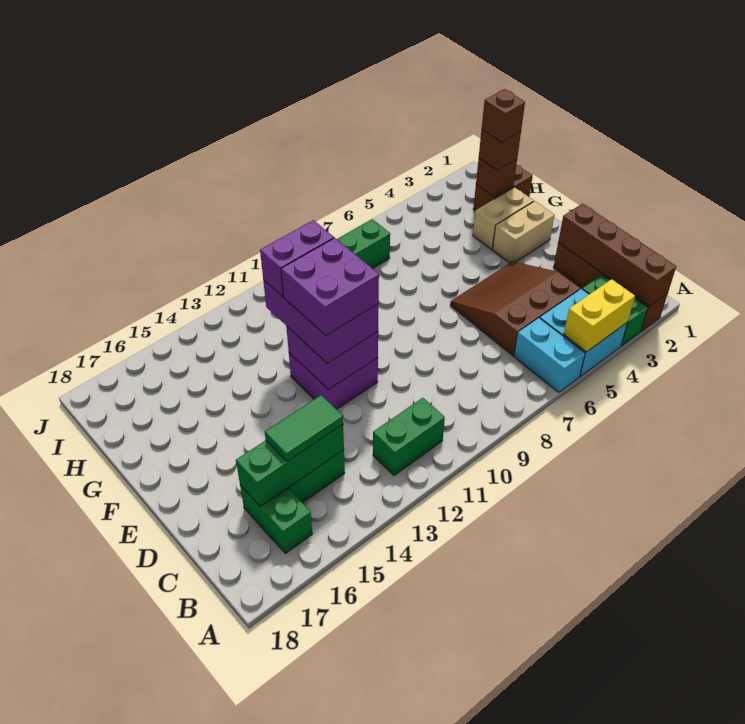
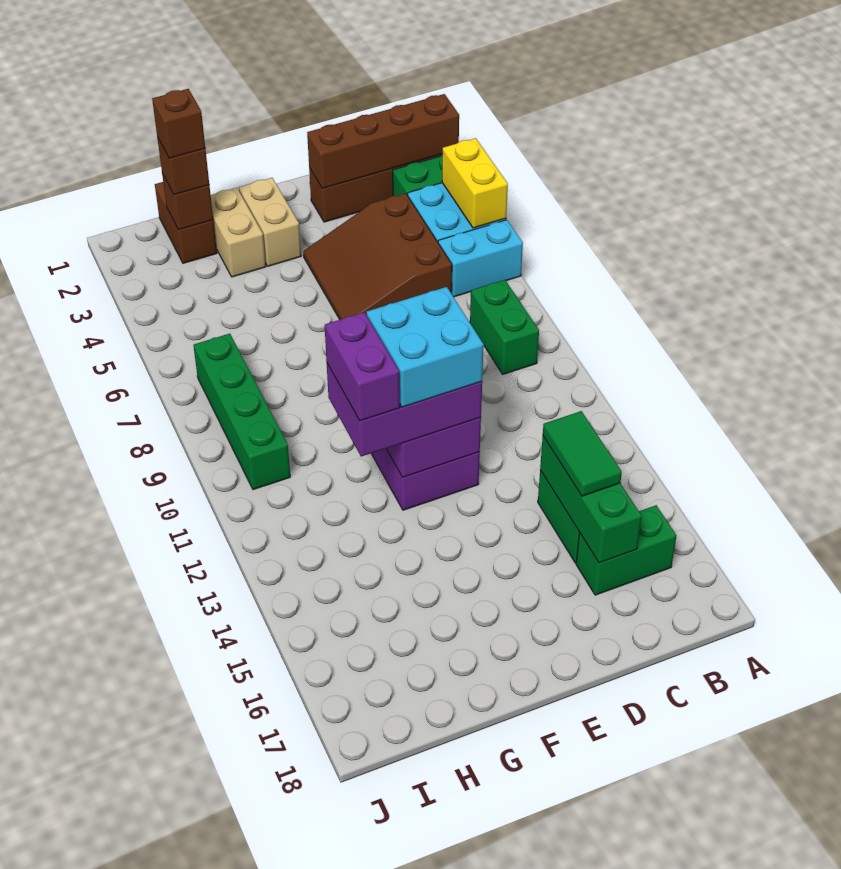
green brick B11:B12 level 1 -> green brick B8:B9 level 1
purple brick E11:F12 level 4 -> cyan brick E11:F12 level 4

